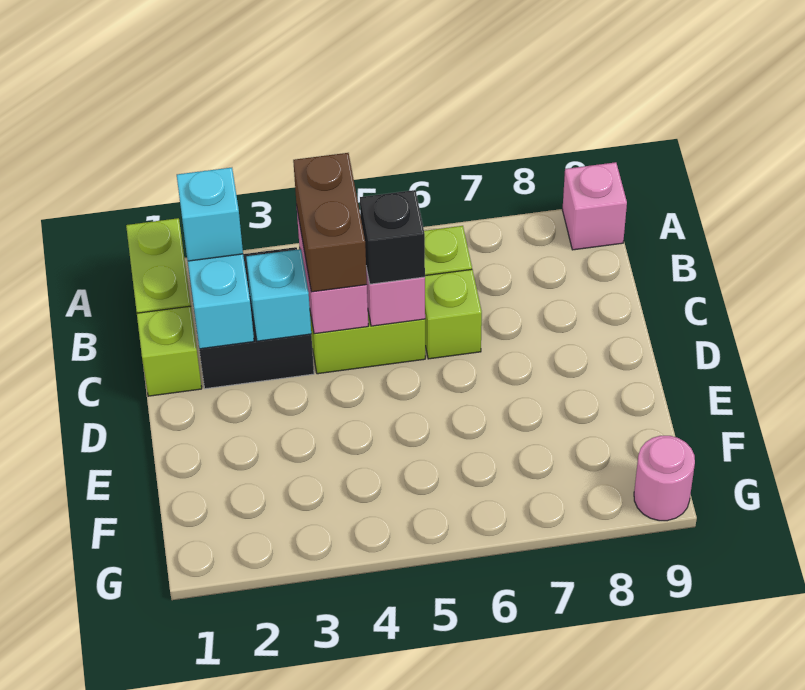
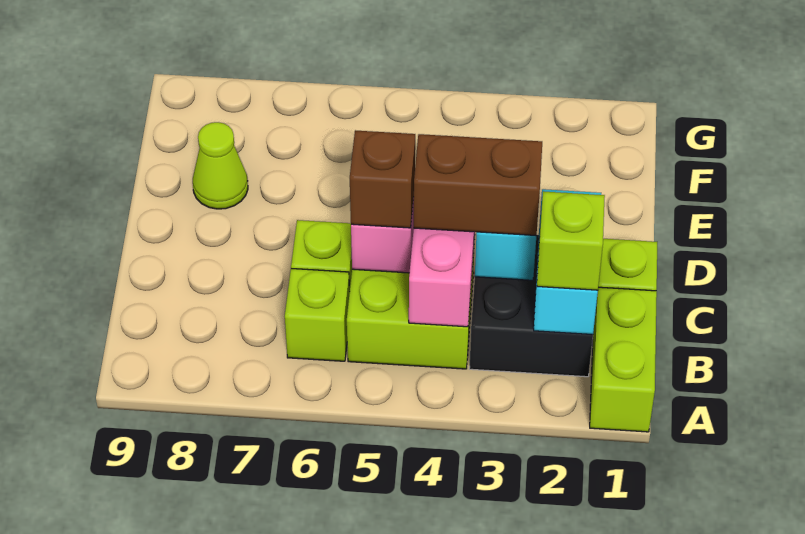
pink brick A9 level 1 -> none
cyan brick B2 level 3 -> lime brick B2 level 3
brown brick B4:C4 level 3 -> brown brick C3:C4 level 3
black brick C5 level 3 -> brown brick C5 level 3
none -> lime cone E8 level 1
pink round brick G9 level 1 -> none

